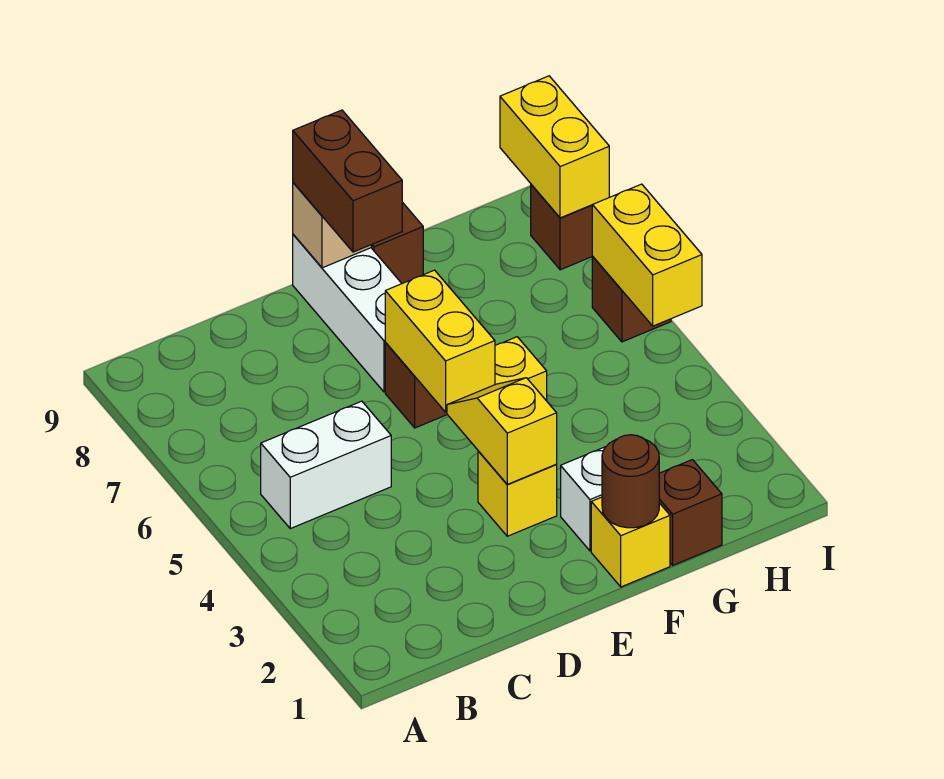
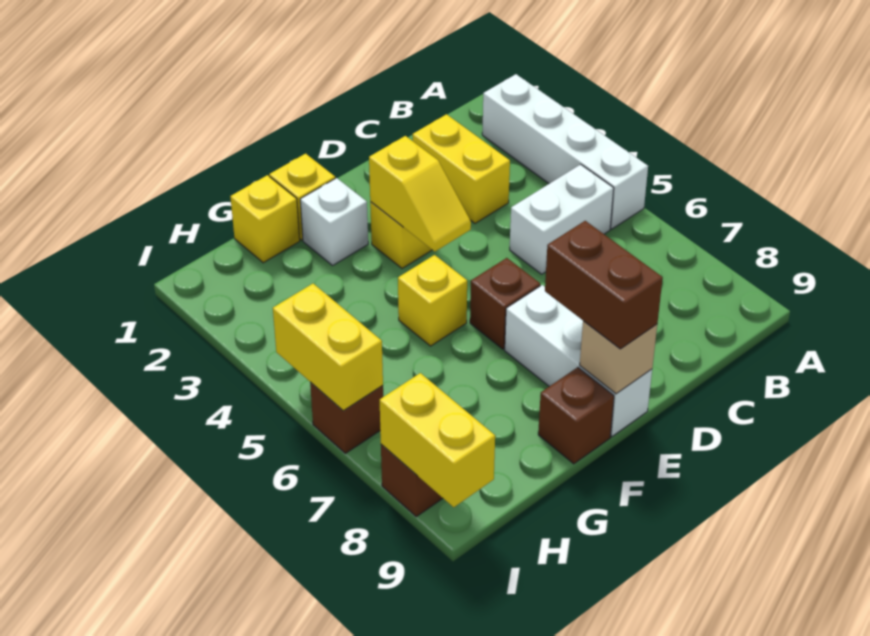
none -> white brick A2:A5 level 1
yellow brick E5:E6 level 2 -> yellow brick C2:C3 level 1
brown round brick F1 level 2 -> none
brown brick G1 level 1 -> yellow brick G1 level 1

